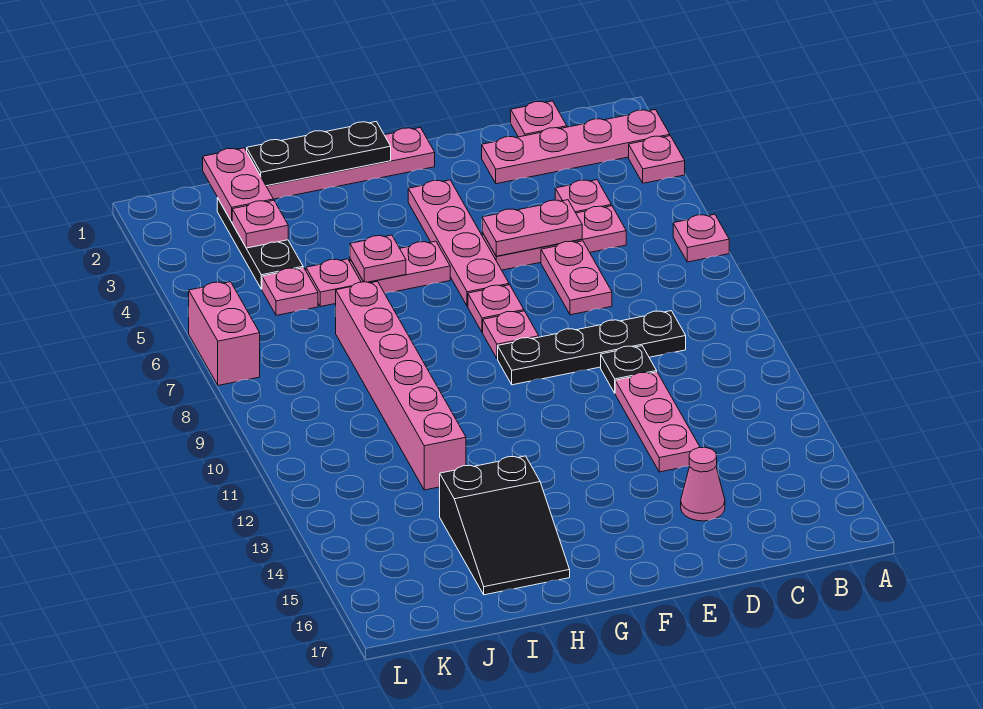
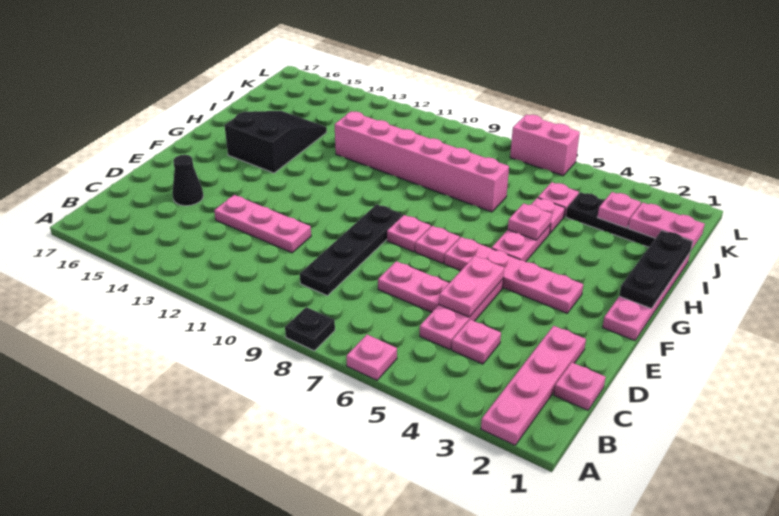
pink plate A3 level 1 -> none
black plate D10 level 1 -> black plate A8 level 1
pink cone D15 level 1 -> black cone D15 level 1
black slope H14:I16 level 1 top 14 -> black slope G14:I15 level 1 top G

